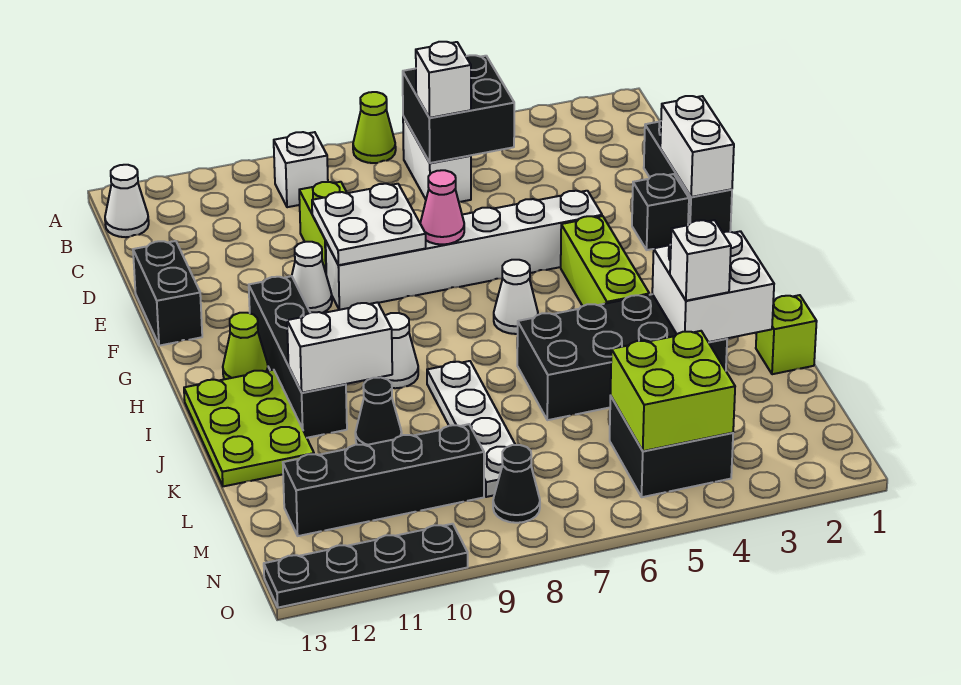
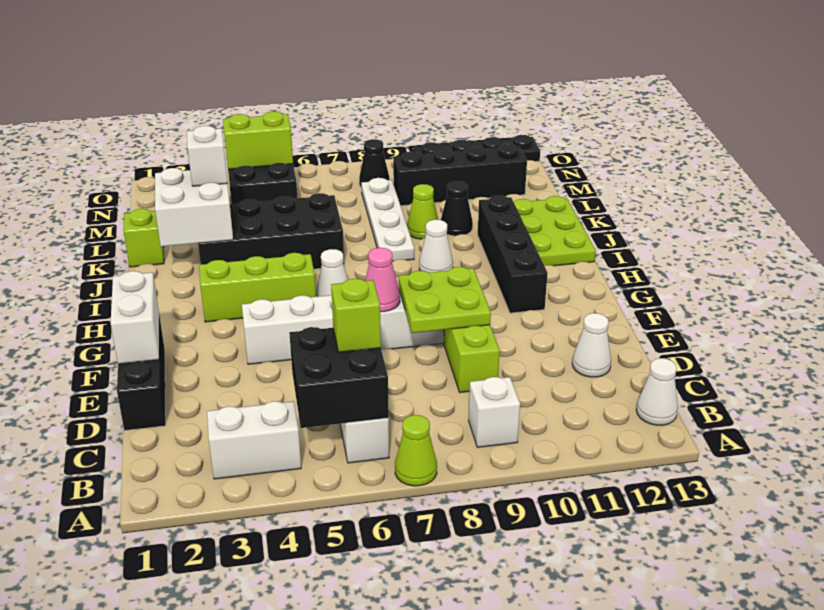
white brick C6 level 3 -> lime brick C6 level 3
white plate E8:F9 level 2 -> lime plate E8:F9 level 2
black brick E13:F13 level 1 -> none
black brick F2 level 1 -> none
white cone F10 level 1 -> white cone D12 level 1
lime brick G4:I4 level 1 -> lime brick H3:H5 level 1
lime cone H12 level 1 -> lime cone K9 level 1
white brick J10:J11 level 2 -> white brick B3:B4 level 1
lime brick M4:N5 level 2 -> lime brick N4:N5 level 2

